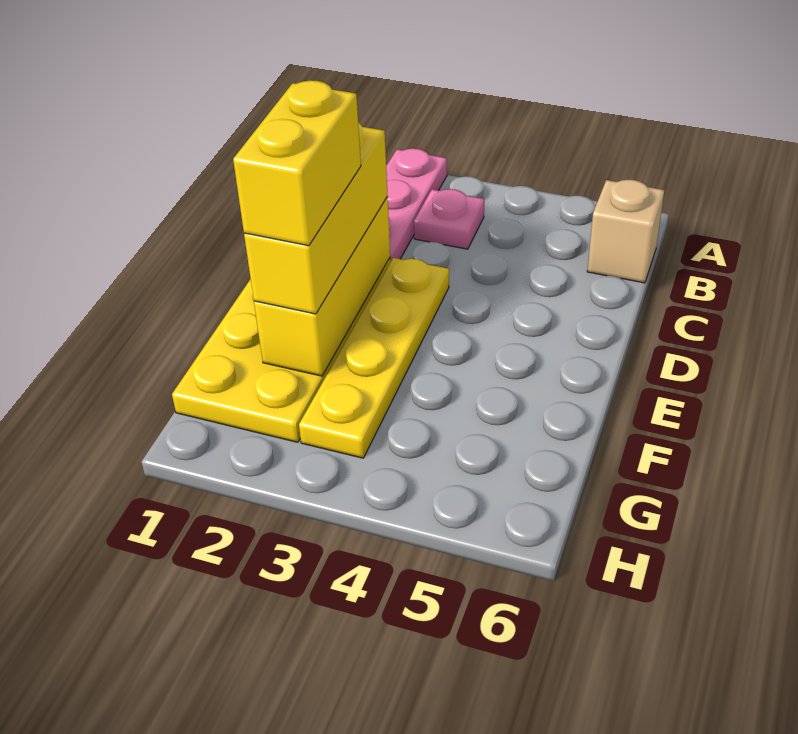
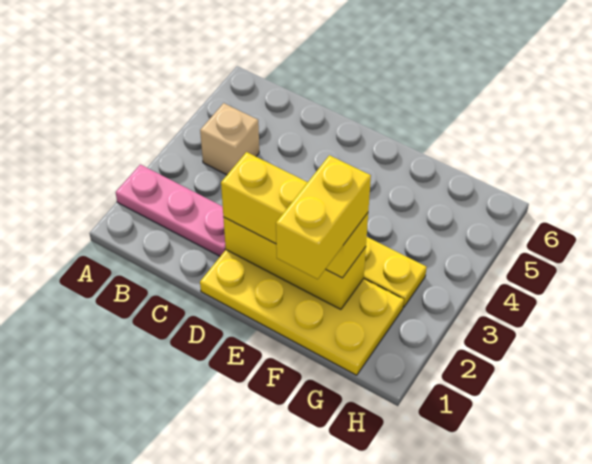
pink plate B3 level 1 -> none
tan brick B6 level 1 -> tan brick B4 level 1
yellow brick E2:F2 level 4 -> yellow brick F1:F2 level 4

